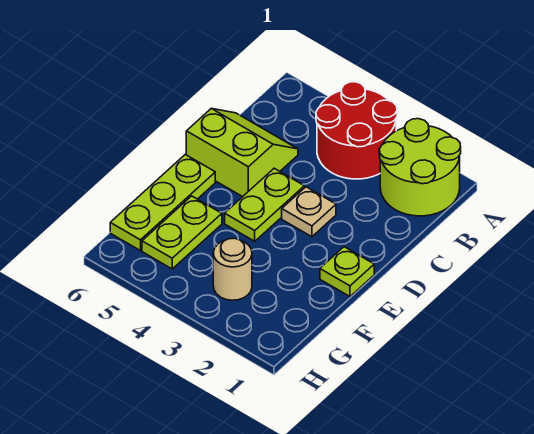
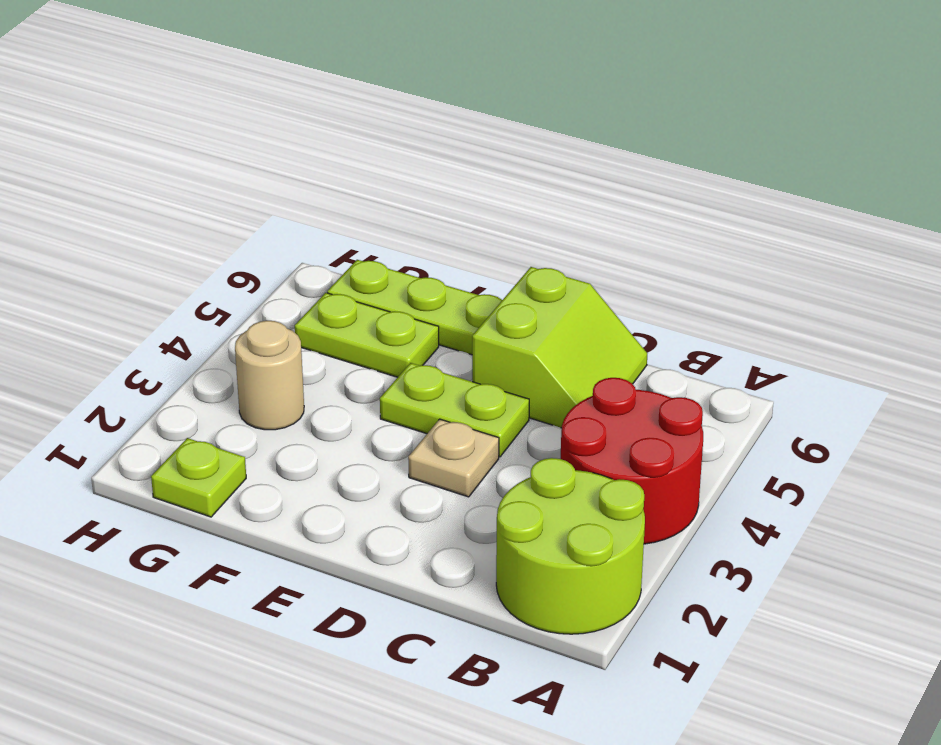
lime plate E1 level 1 -> lime plate G1 level 1

